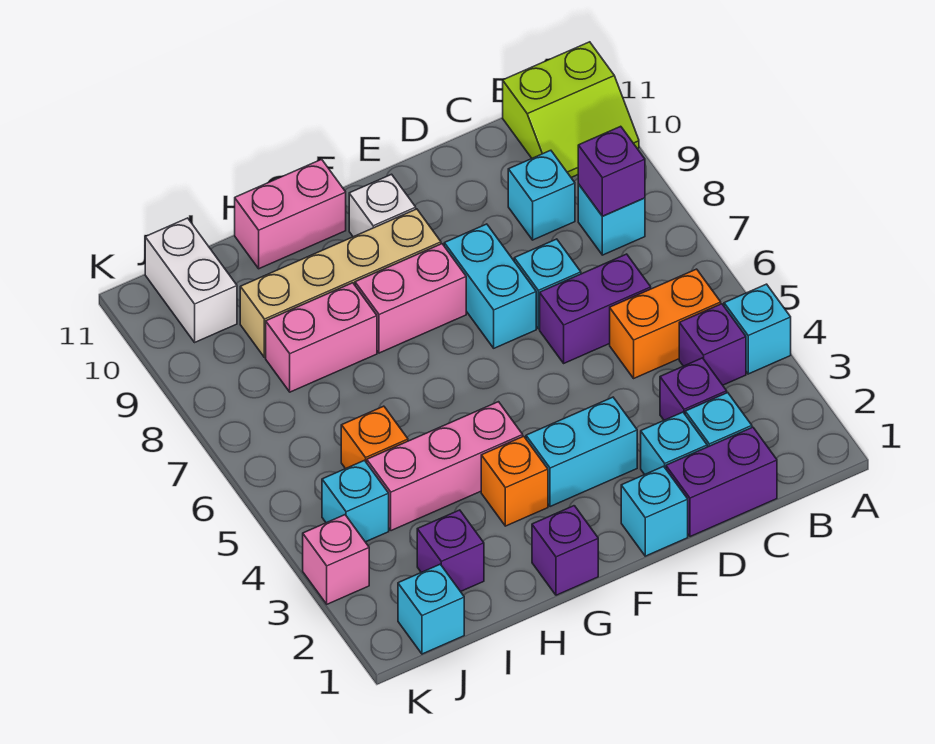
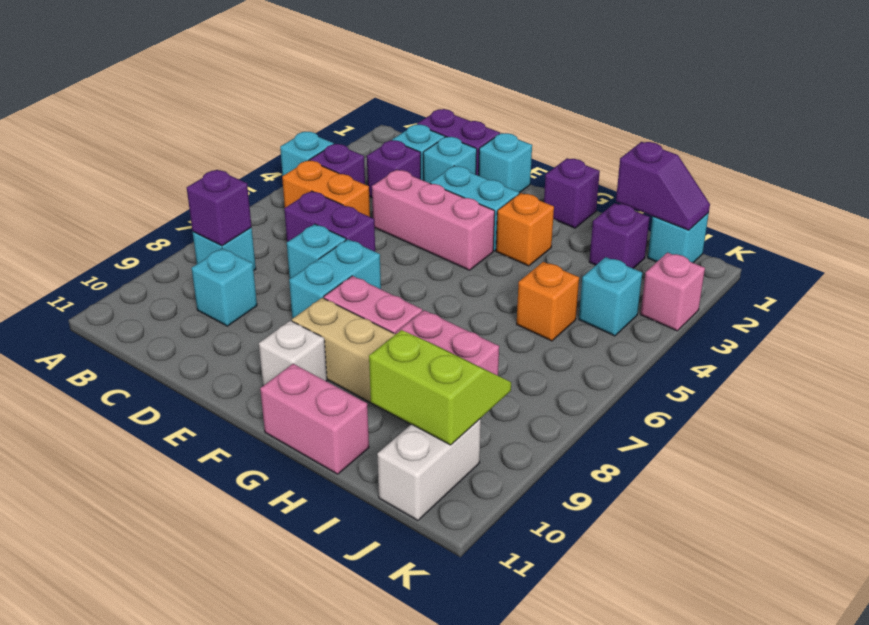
lime slope A10:B11 level 1 top 11 -> lime slope I9:J10 level 2 top 10
pink brick G4:I4 level 1 -> pink brick D4:F4 level 1
none -> purple slope I1:J1 level 2 top I

